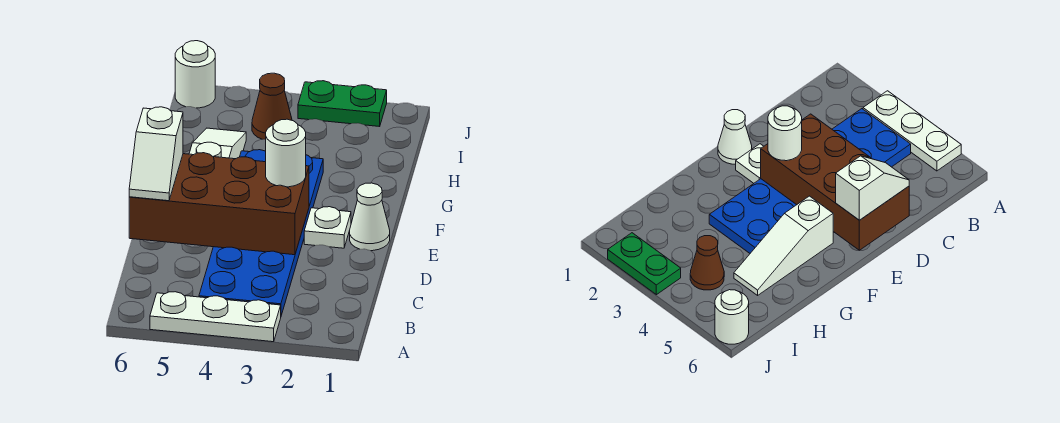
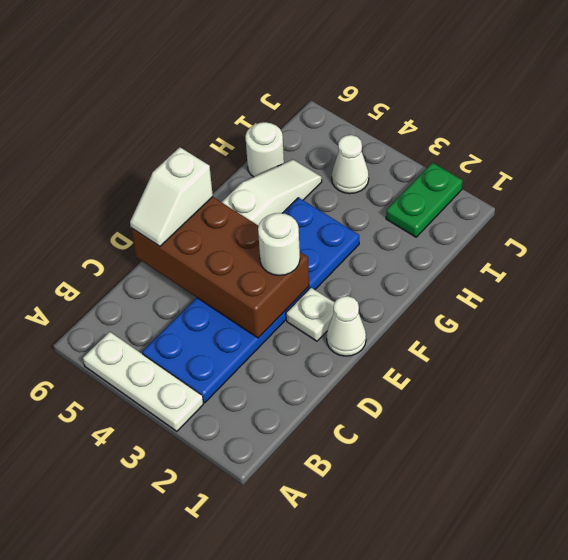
brown cone I4 level 1 -> white cone I4 level 1
green plate J2:J3 level 1 -> green plate I2:J2 level 1
white round brick J6 level 1 -> white round brick H6 level 1

